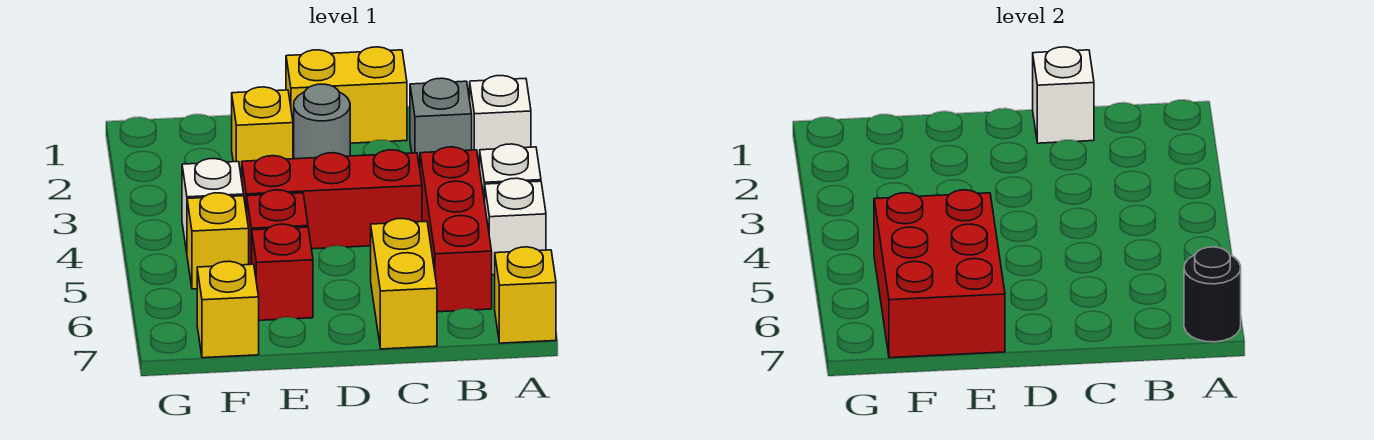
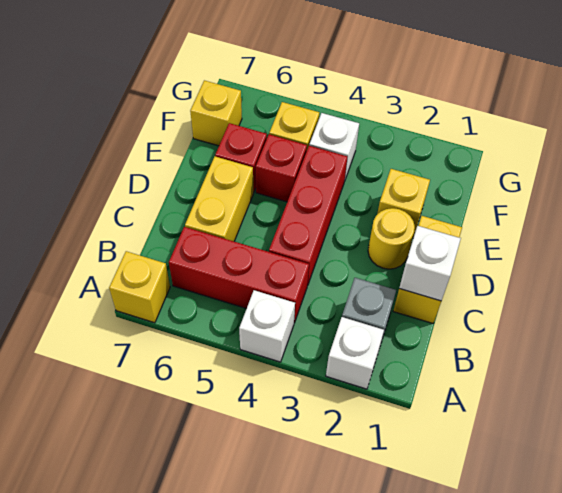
white brick A5 level 1 -> none
black round brick A7 level 2 -> none
yellow brick C6:C7 level 1 -> yellow brick C6:D6 level 1
grey round brick D2 level 1 -> yellow round brick D2 level 1
red brick E5:F7 level 2 -> none

